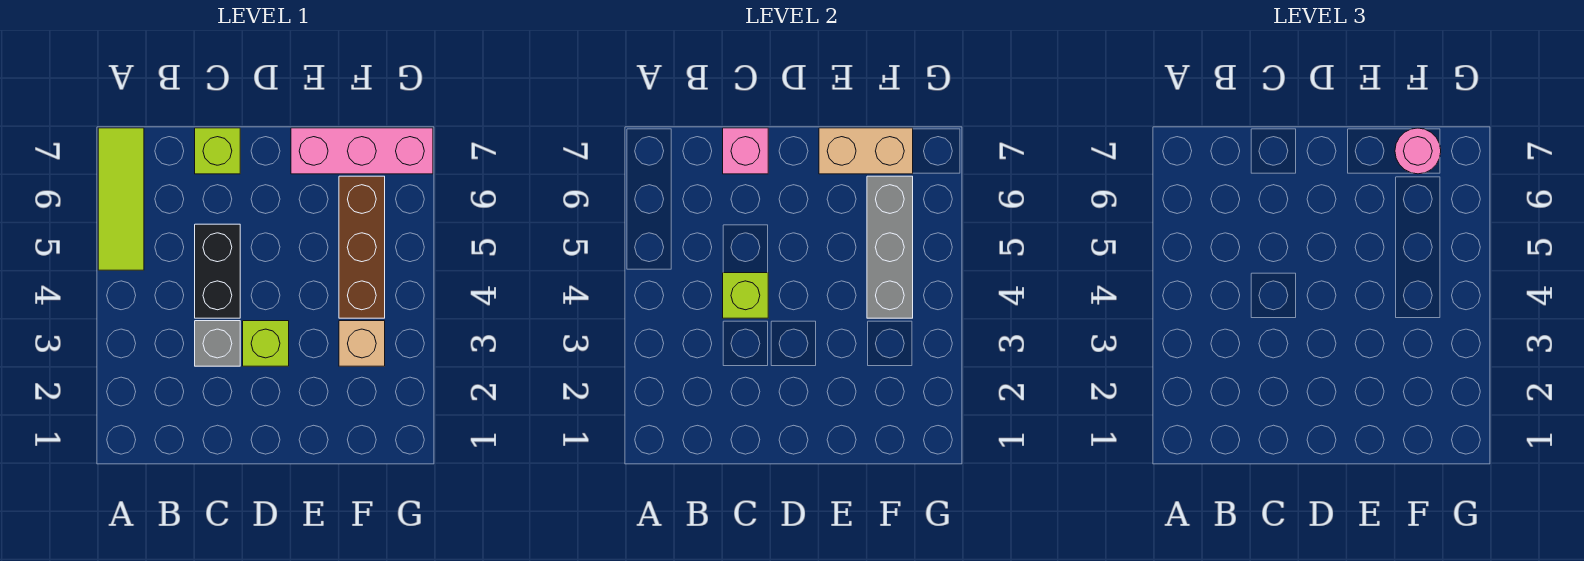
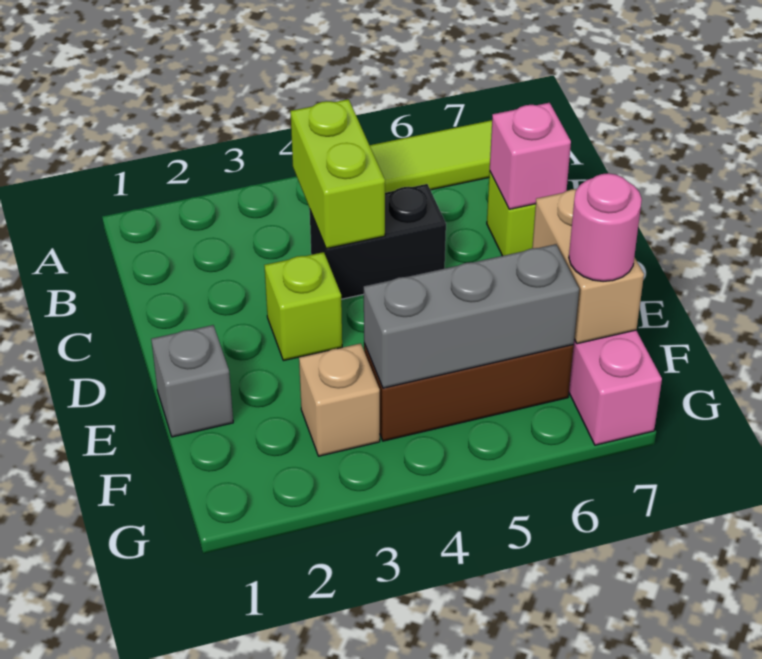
grey brick C3 level 1 -> grey brick E1 level 1
lime brick C4 level 2 -> lime brick B4:C4 level 2

